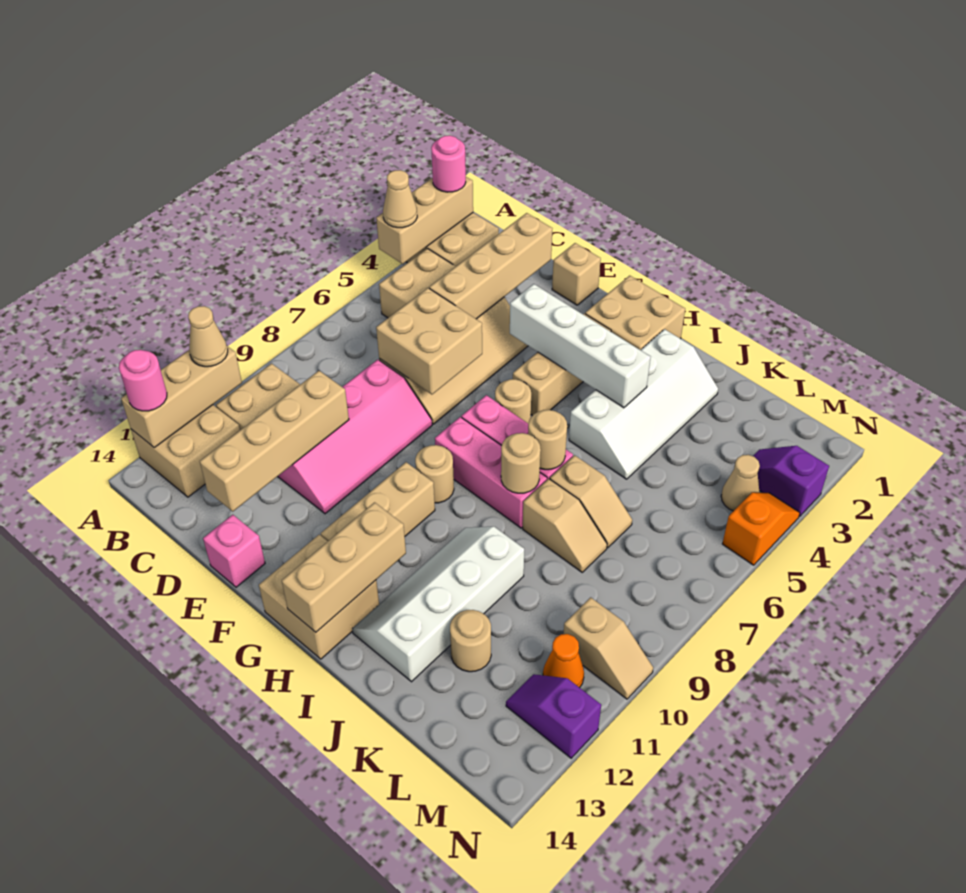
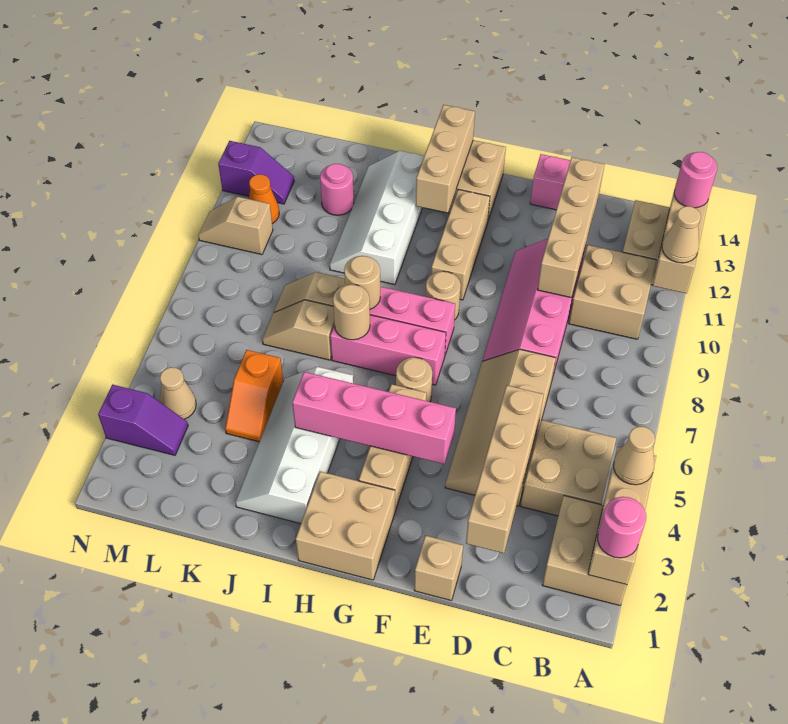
tan brick D6:E7 level 2 -> none
white brick F4:I4 level 2 -> pink brick F4:I4 level 2
white slope I10:J13 level 1 top J -> white slope I10:J13 level 1 top I
tan round brick K12 level 1 -> pink round brick K12 level 1
orange slope N4:N5 level 1 top 5 -> orange slope K4:K5 level 1 top 5

